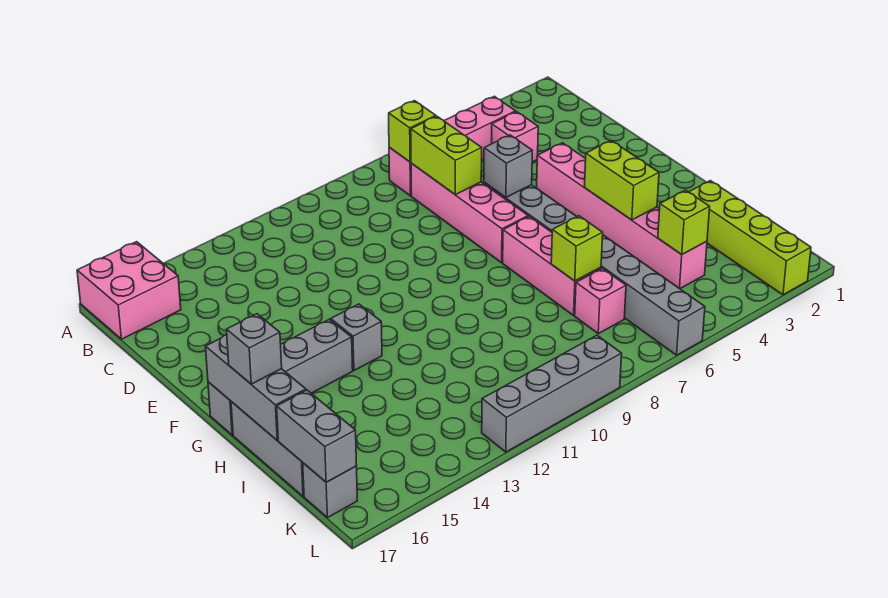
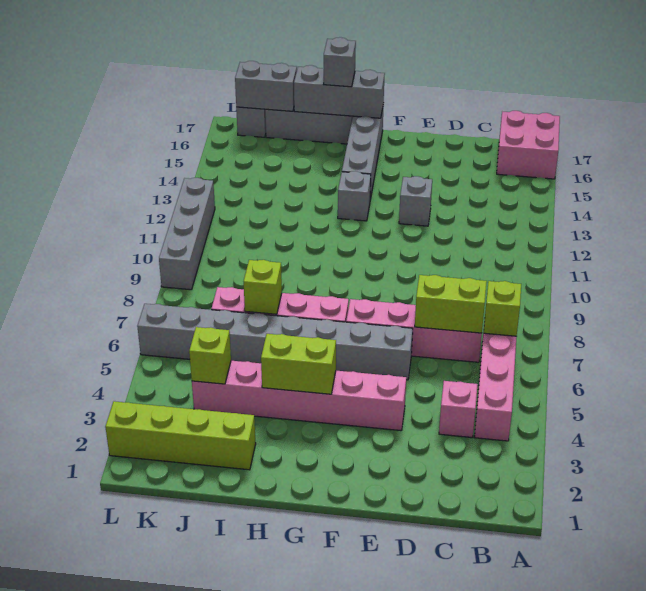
grey brick E6 level 2 -> grey brick E13 level 1

